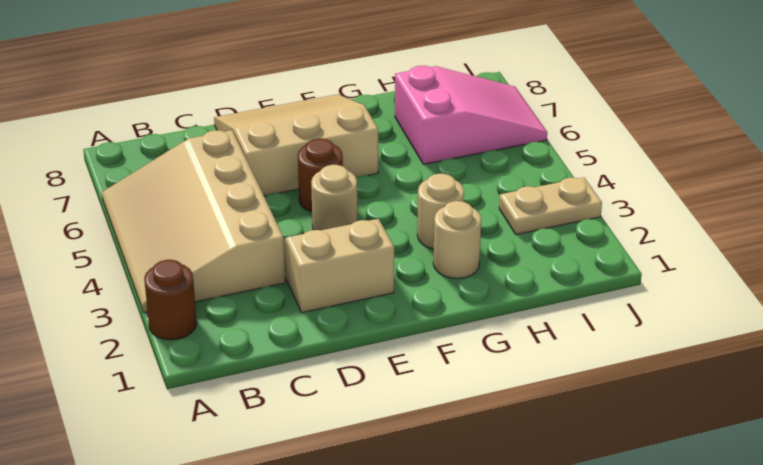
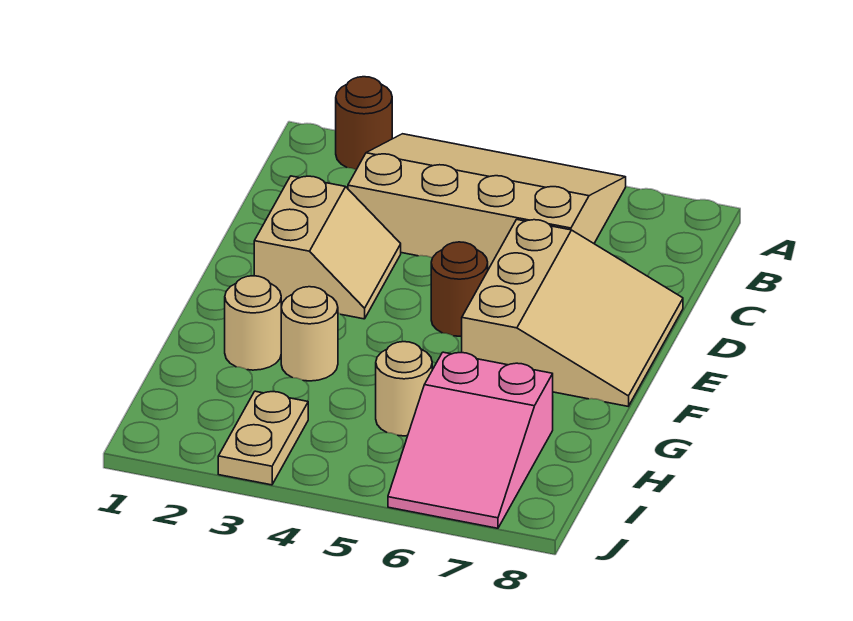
tan round brick E4 level 1 -> tan round brick H5 level 1

